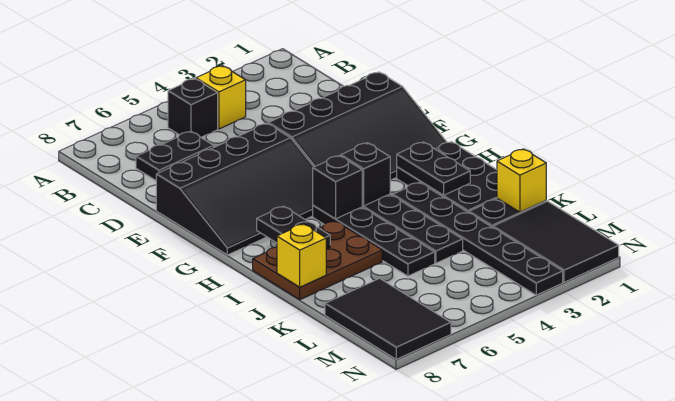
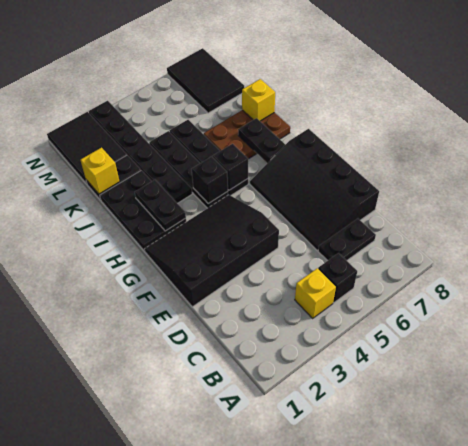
black slope E5:G8 level 1 top E -> black slope D6:G8 level 1 top 8

